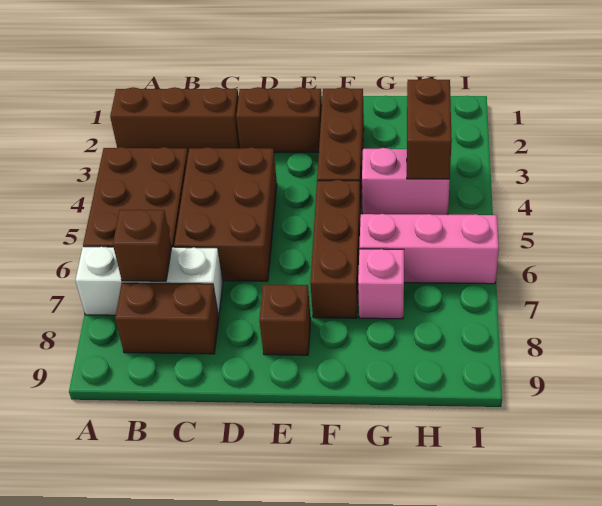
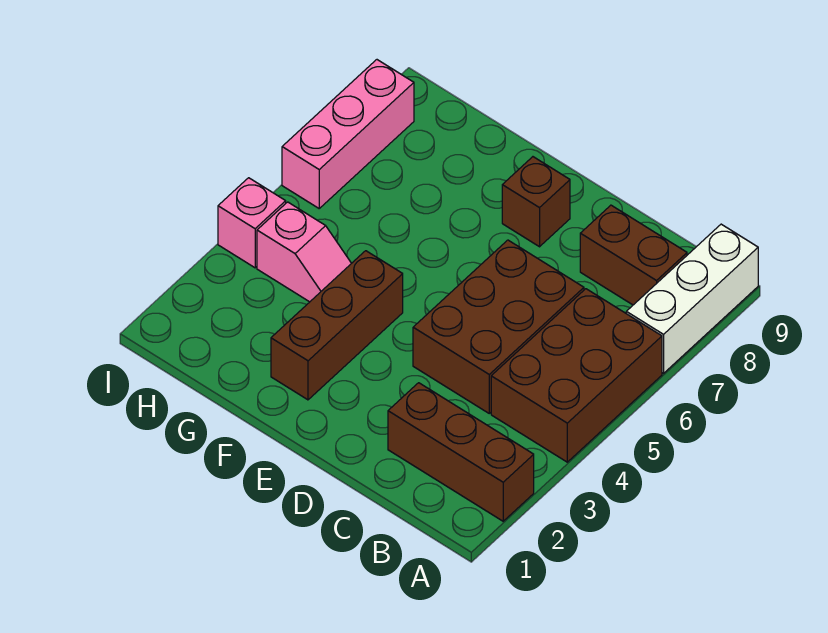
white brick A7:C7 level 1 -> white brick A7:A9 level 1
brown brick B7 level 2 -> none
brown brick D2:E2 level 1 -> none
brown brick F5:F7 level 1 -> none
pink brick G4:H4 level 1 -> pink slope G4:H4 level 1 top H
pink brick G6:I6 level 1 -> pink brick I6:I8 level 1
pink brick G7 level 1 -> pink brick I4 level 1
brown brick H3:H4 level 2 -> none

